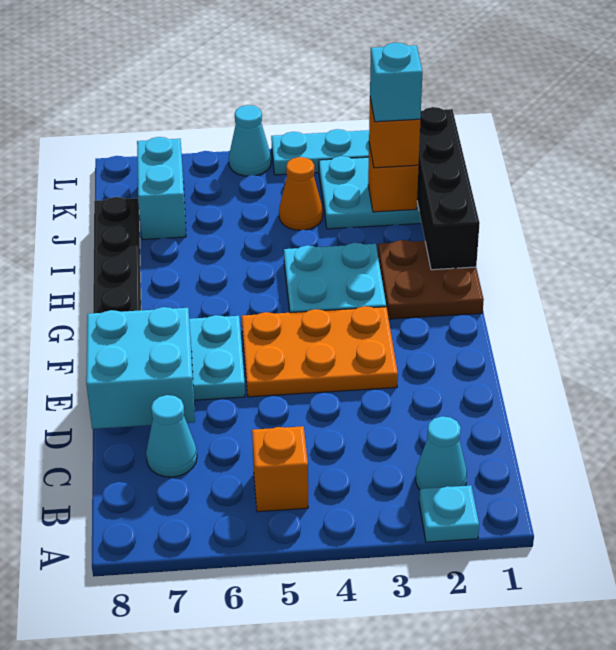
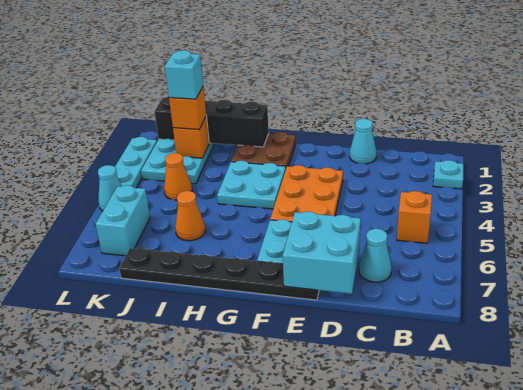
cyan cone B2 level 1 -> cyan cone D1 level 1
none -> orange cone I6 level 1
cyan brick J7:K7 level 1 -> cyan brick K6:K7 level 1

